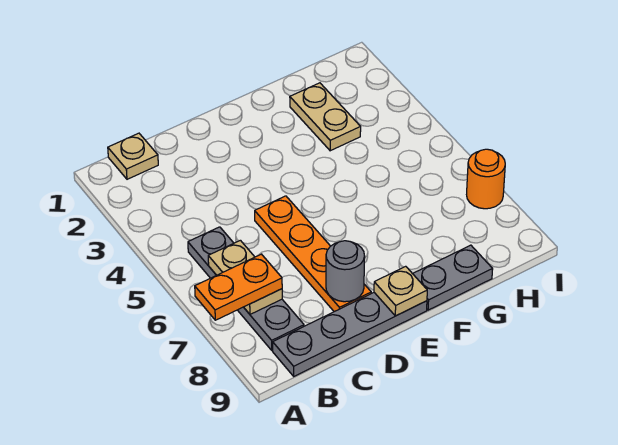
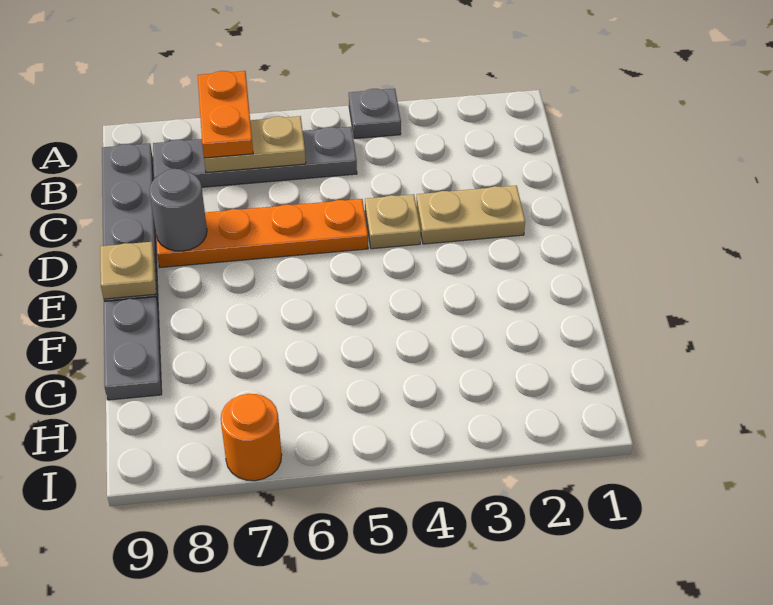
none -> grey plate A4 level 1
tan plate B1 level 1 -> tan plate D4 level 1
tan plate G2:G3 level 1 -> tan plate D2:D3 level 1

